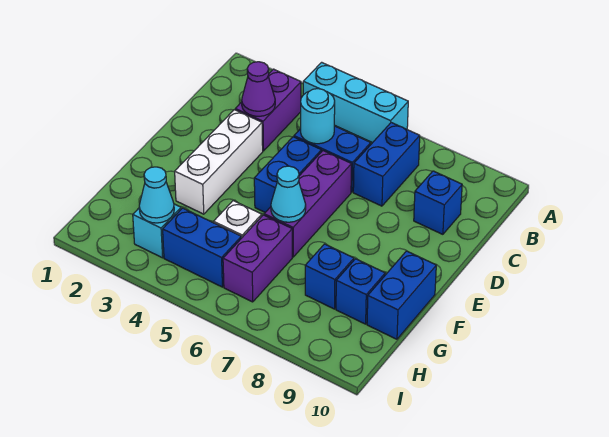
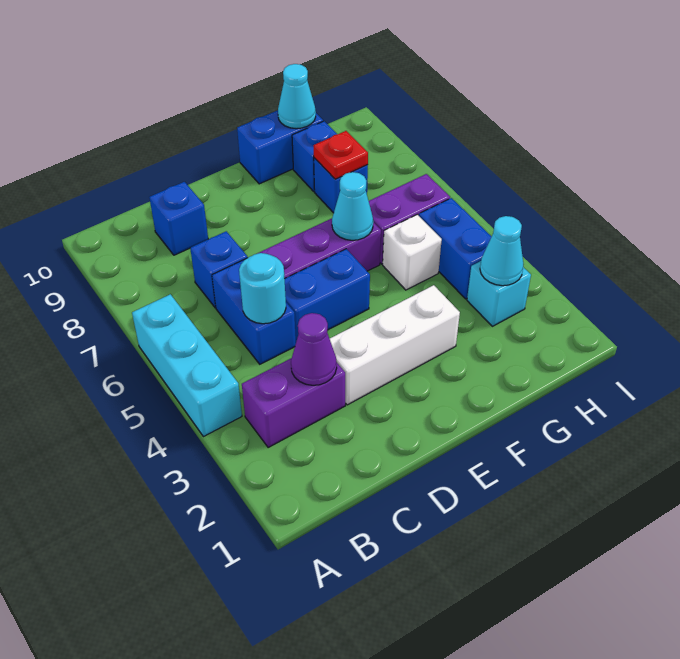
blue brick B7:C7 level 1 -> blue brick C7 level 1
none -> red plate G8 level 2
none -> cyan cone G10 level 2

